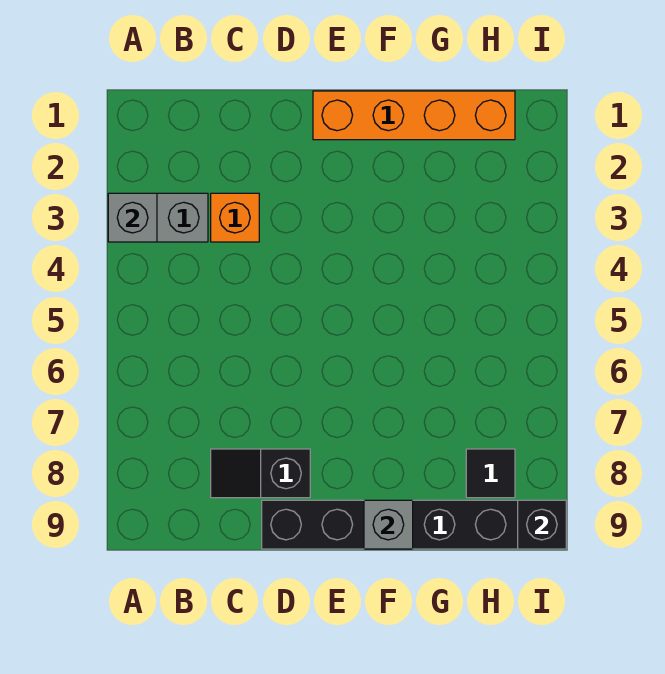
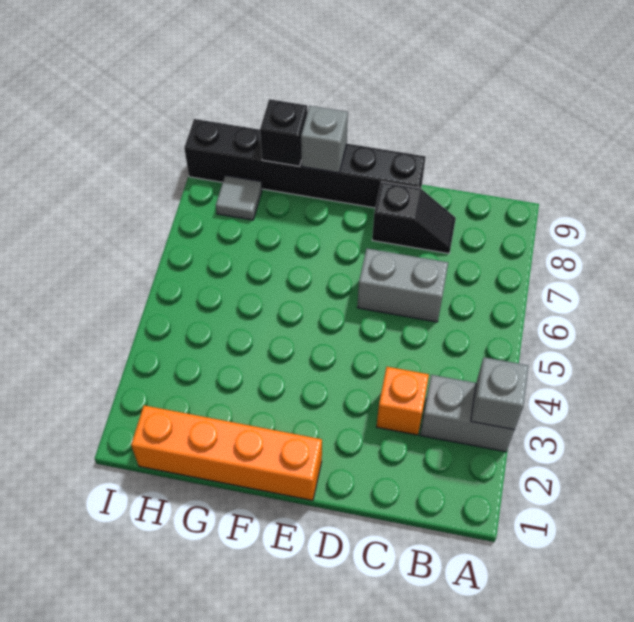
none -> grey brick C6:D6 level 1
black tile H8 level 1 -> grey tile H8 level 1
black brick I9 level 2 -> black brick G9 level 2

